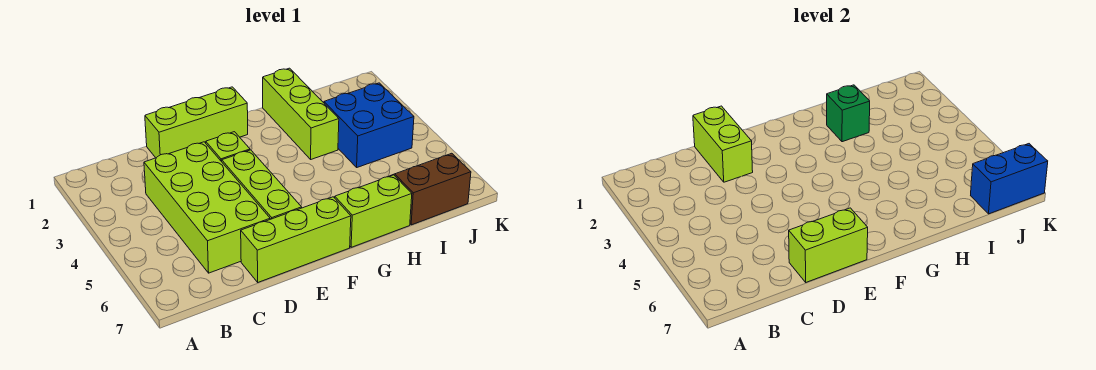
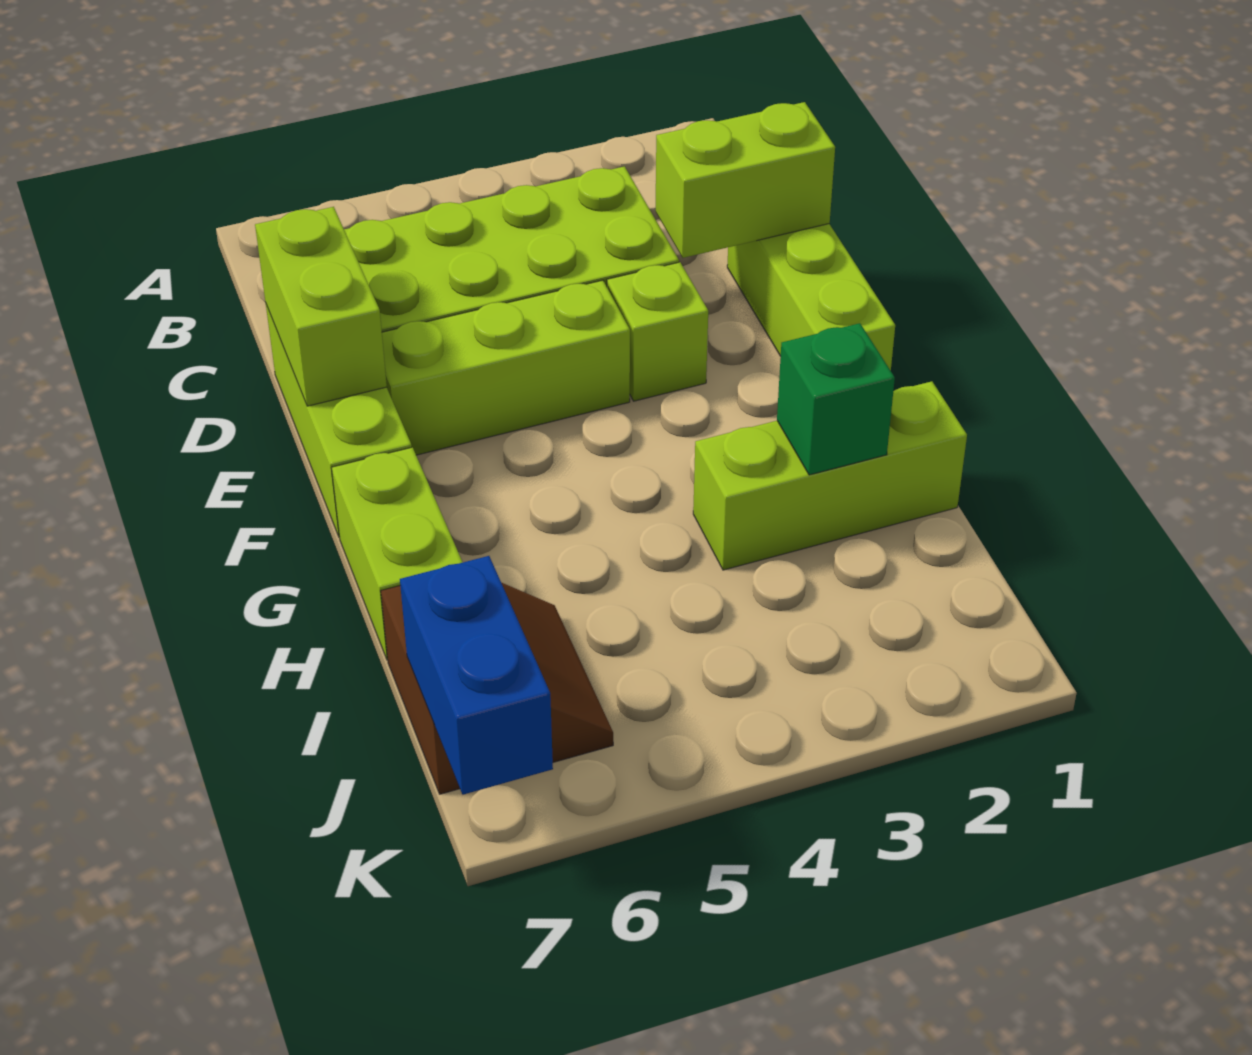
blue brick I3:J4 level 1 -> none

